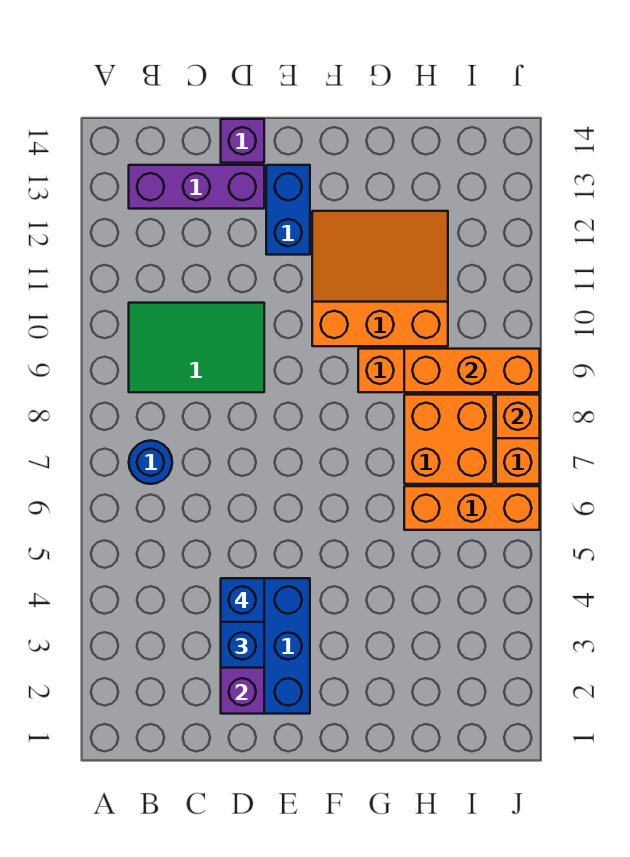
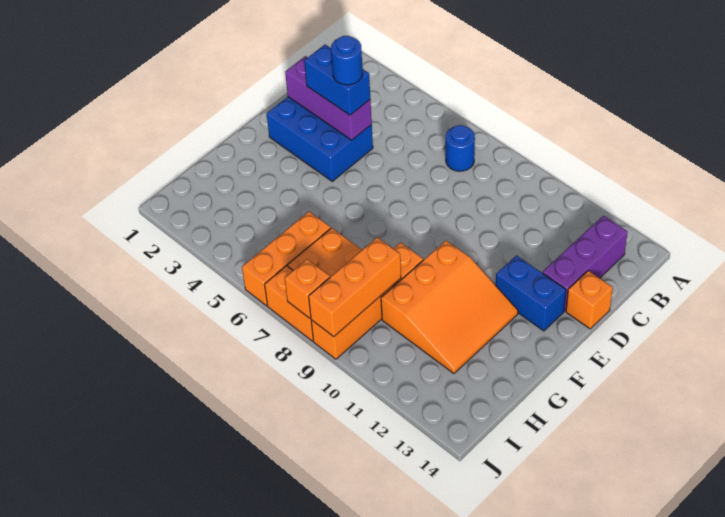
green tile B9:D10 level 1 -> none
blue brick D4 level 4 -> blue round brick D4 level 4
purple brick D14 level 1 -> orange brick D14 level 1

